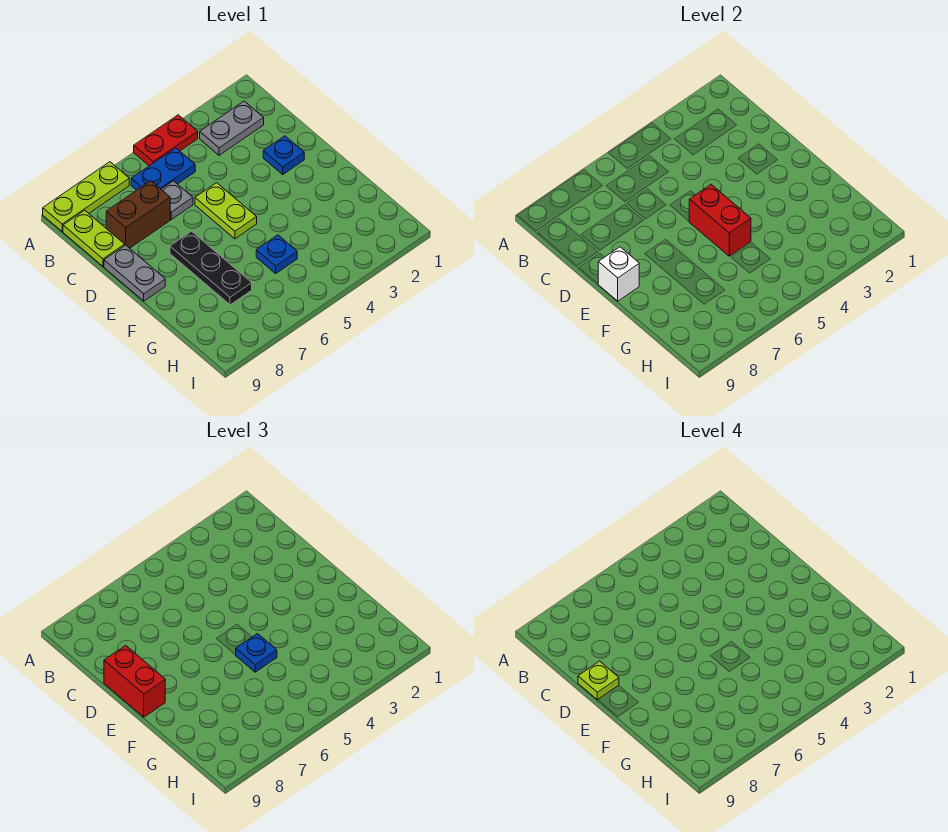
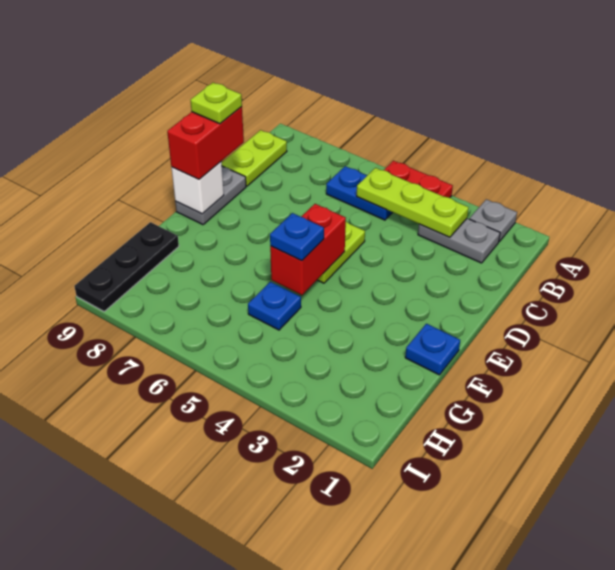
lime plate A7:A9 level 1 -> lime plate B3:B5 level 2
grey plate C6 level 1 -> grey plate A2 level 1
brown brick C7:C8 level 1 -> none
blue plate D2 level 1 -> blue plate F1 level 1
black plate E7:G7 level 1 -> black plate G9:I9 level 1

